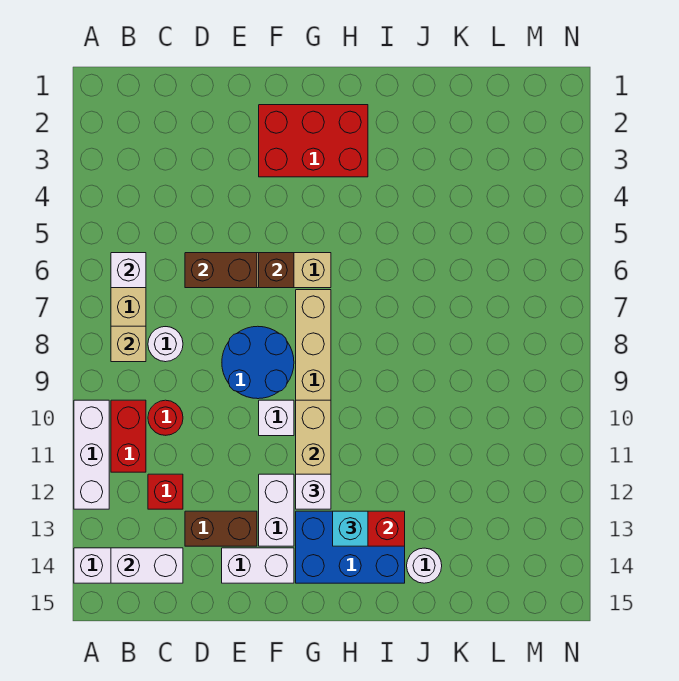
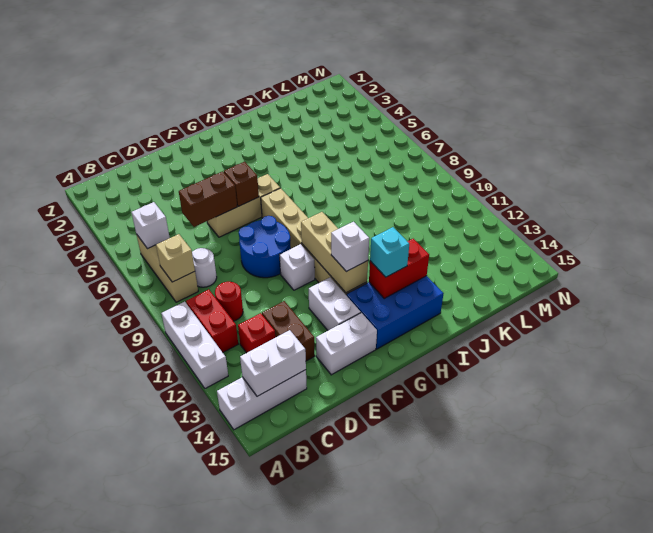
brown brick D13:E13 level 1 -> brown brick D12:D13 level 1
red brick F2:H3 level 1 -> none
white round brick J14 level 1 -> none

